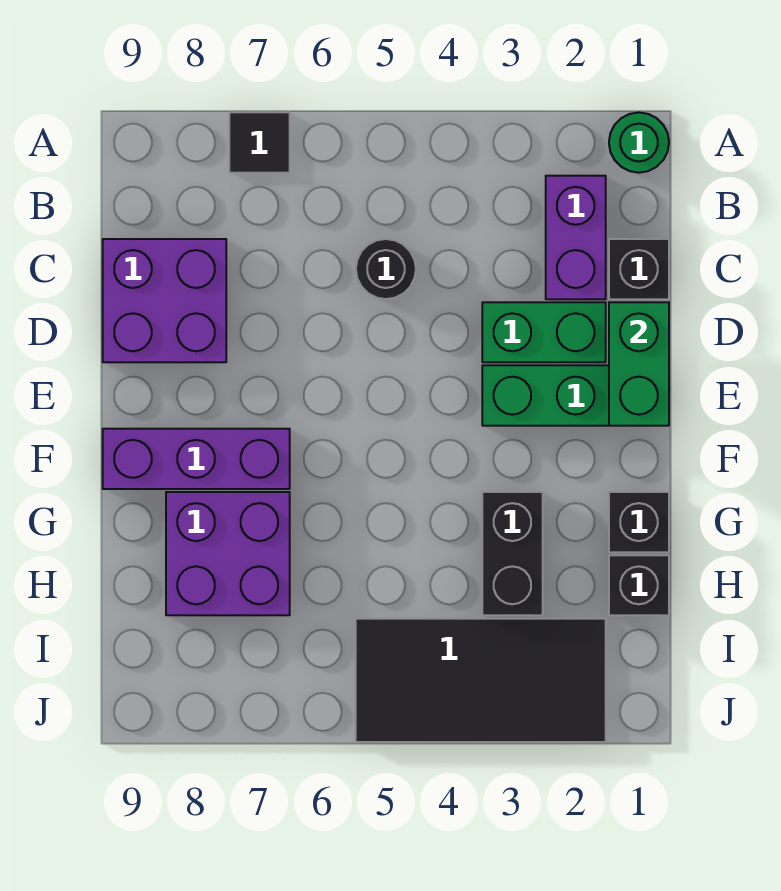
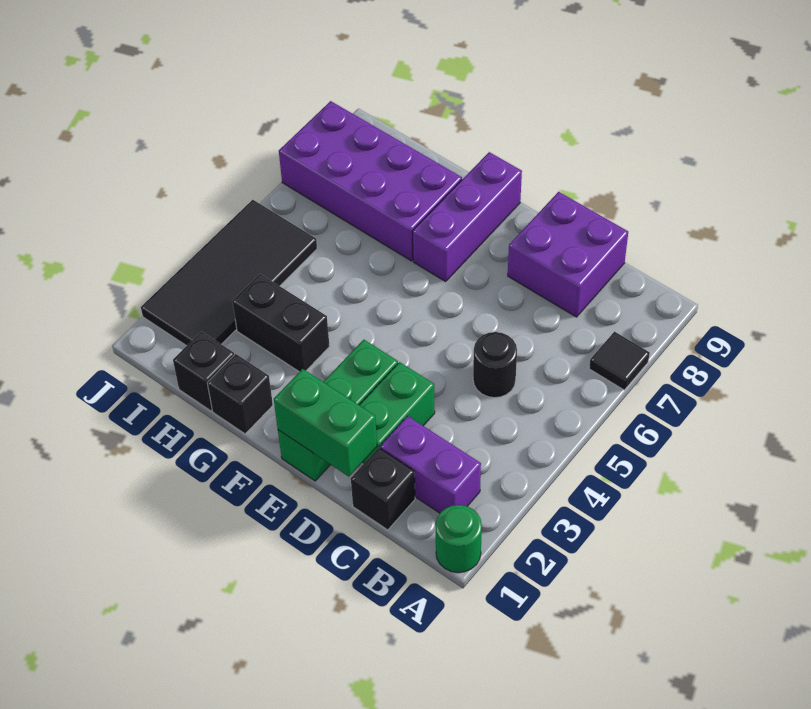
purple brick G7:H8 level 1 -> purple brick G7:J8 level 1

